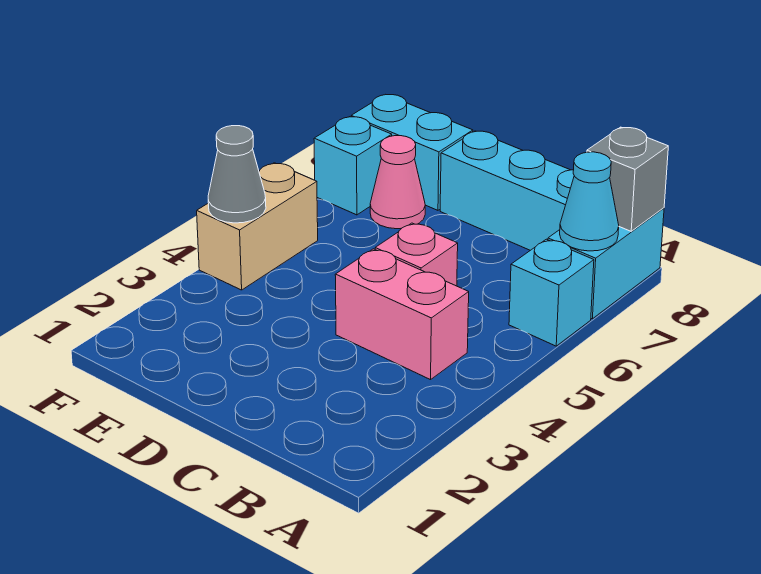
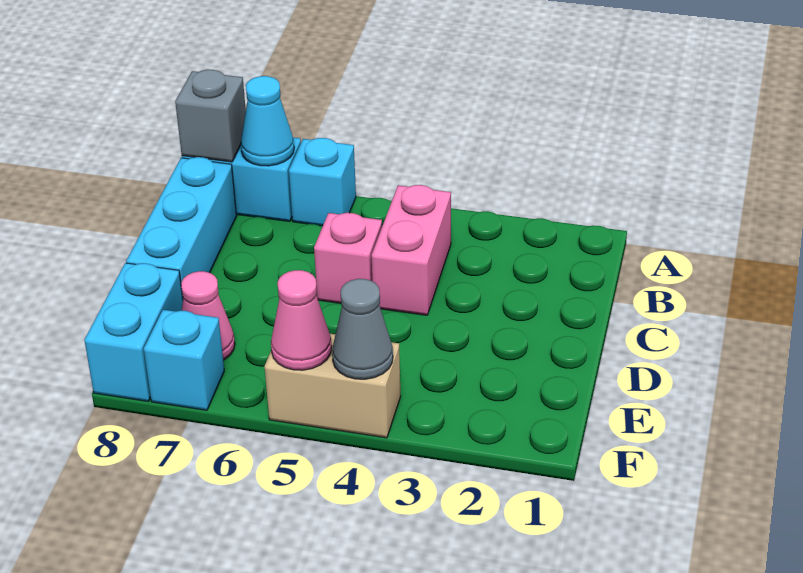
none -> pink cone F5 level 2

